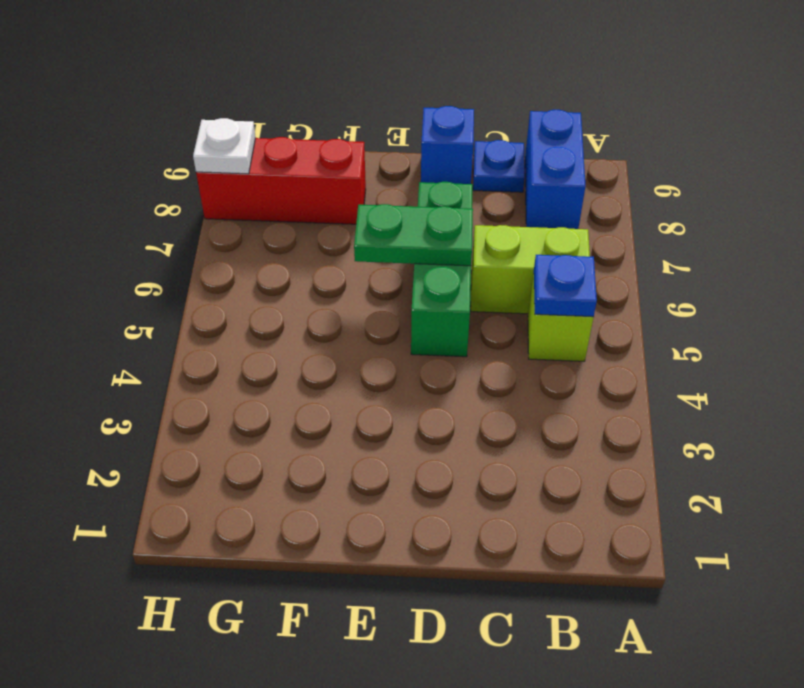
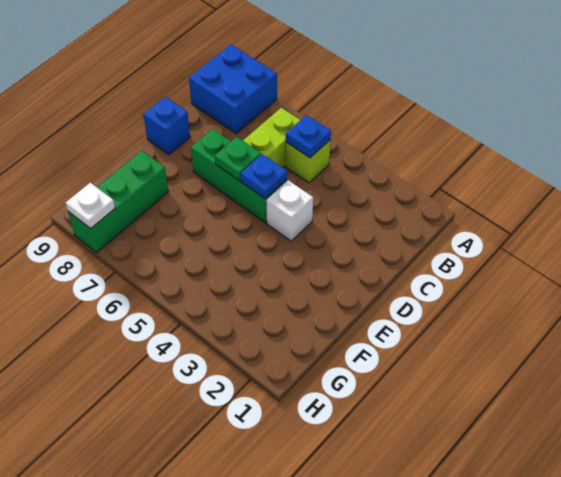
blue brick B8:B9 level 1 -> blue brick A8:B9 level 1
blue plate C9 level 1 -> blue plate D5 level 2
none -> white brick D4 level 1
green plate D6:E6 level 2 -> green plate D6 level 2
red brick F8:H8 level 1 -> green brick F8:H8 level 1

